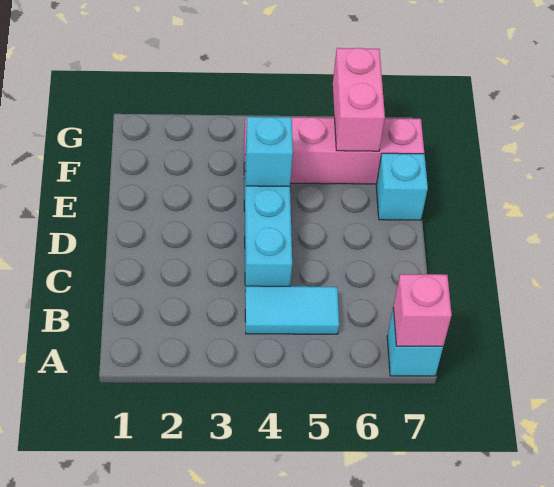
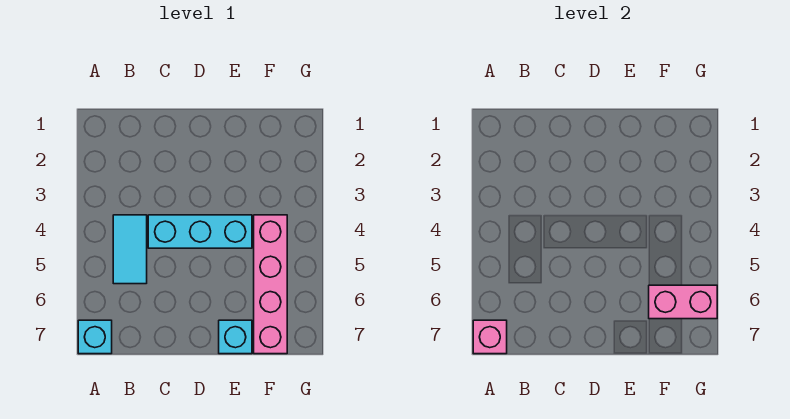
cyan brick E4 level 2 -> none

